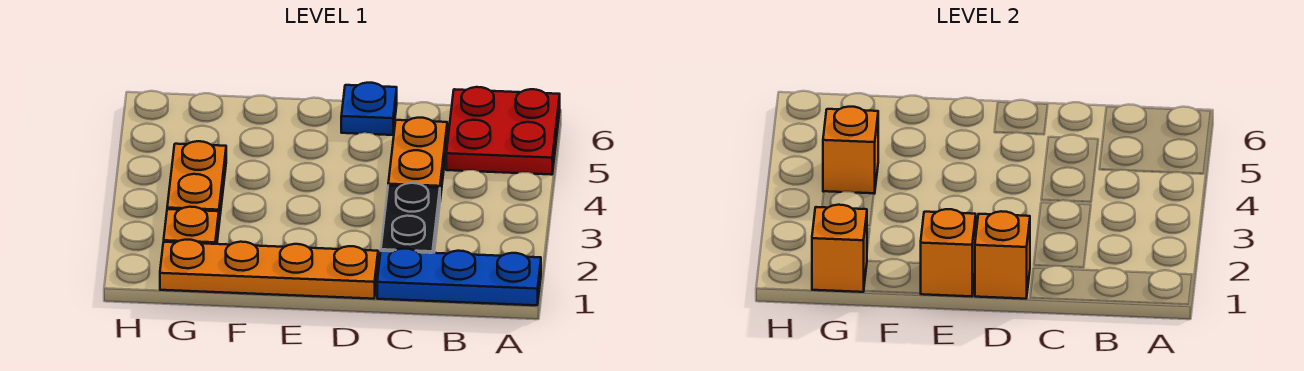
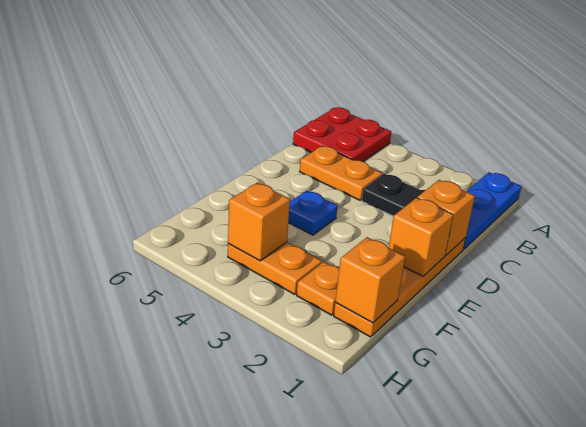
blue plate D6 level 1 -> blue plate E4 level 1

